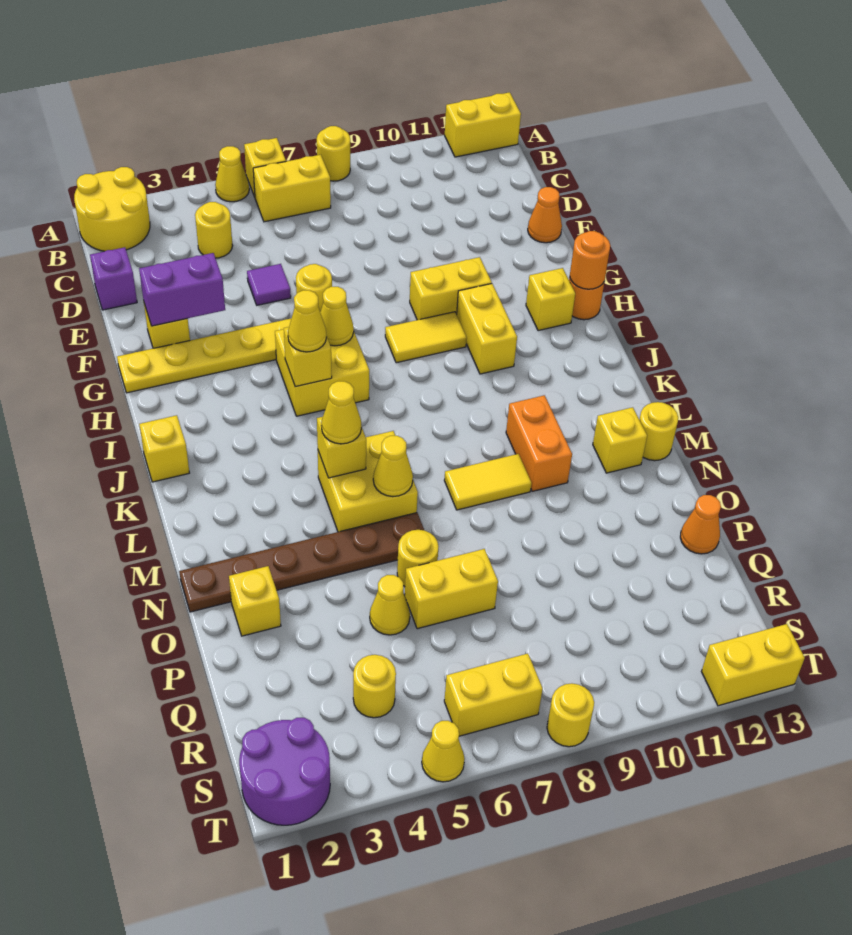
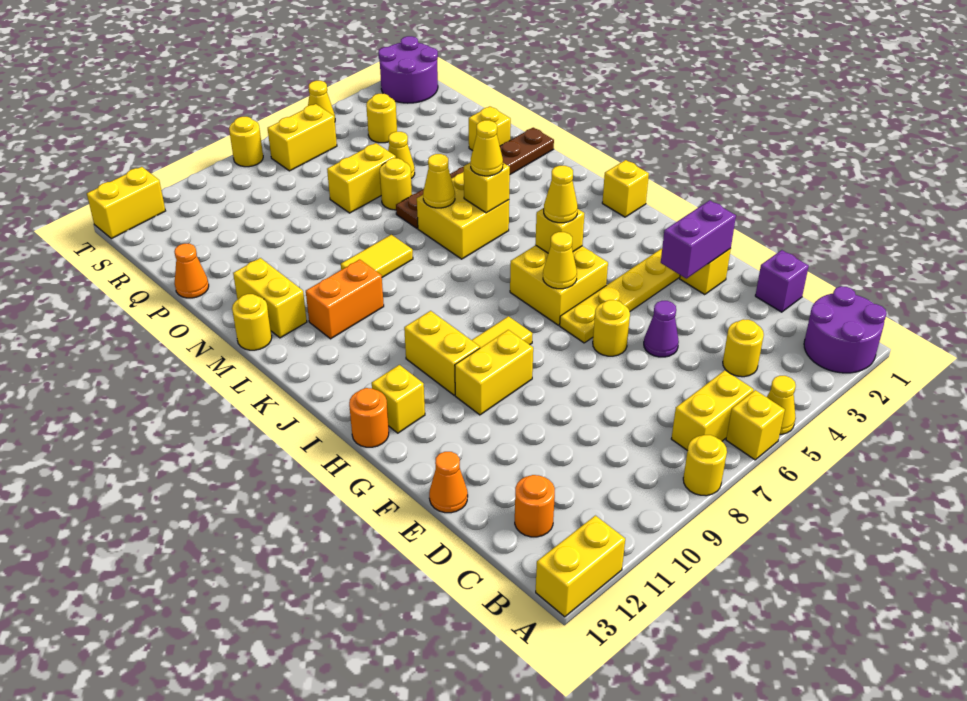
yellow round brick A1:B2 level 1 -> purple round brick A1:B2 level 1
purple tile E5 level 1 -> purple cone E5 level 1
orange round brick H13 level 2 -> orange round brick C12 level 1
orange brick L10:M10 level 1 -> orange brick L10:L11 level 1
yellow brick M12 level 1 -> yellow brick M12:N12 level 1

